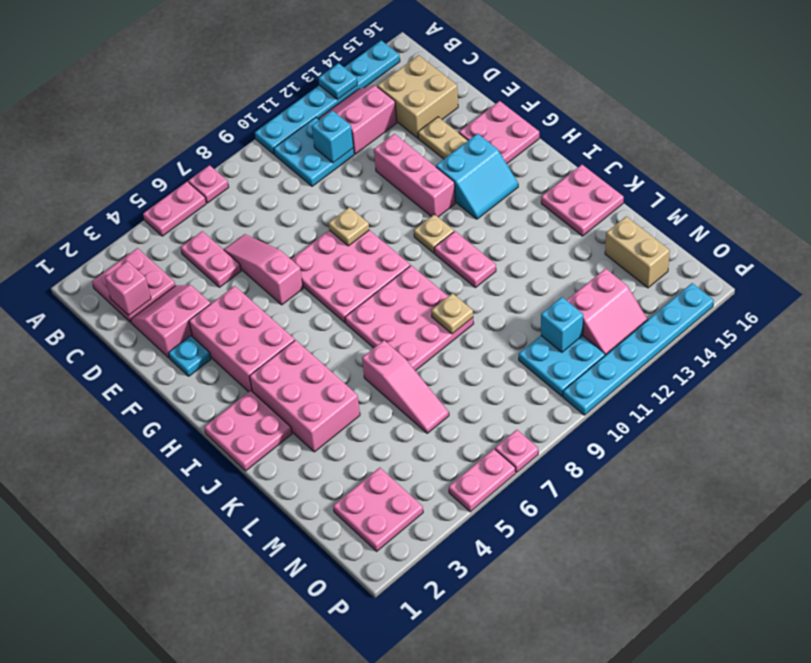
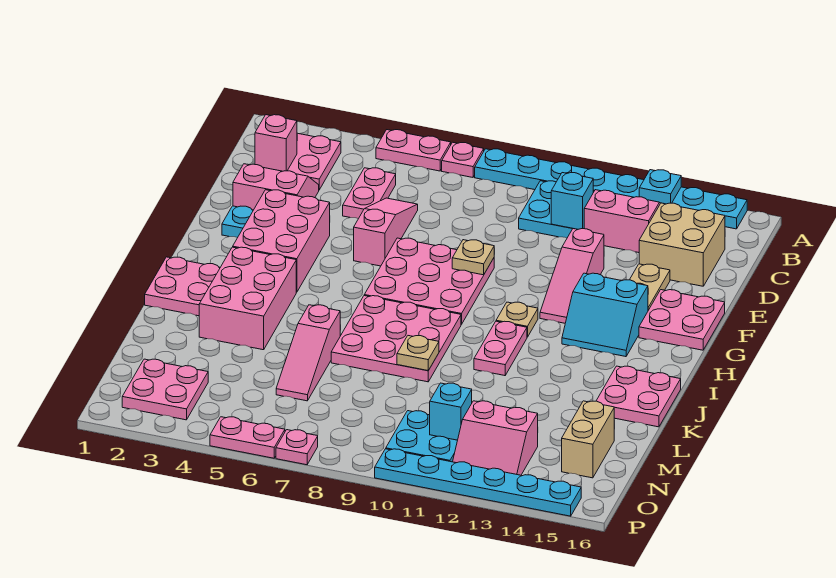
cyan plate A10:A15 level 1 -> cyan plate A8:A15 level 1
pink brick E12:G12 level 1 -> pink slope E12:G12 level 1 top E

